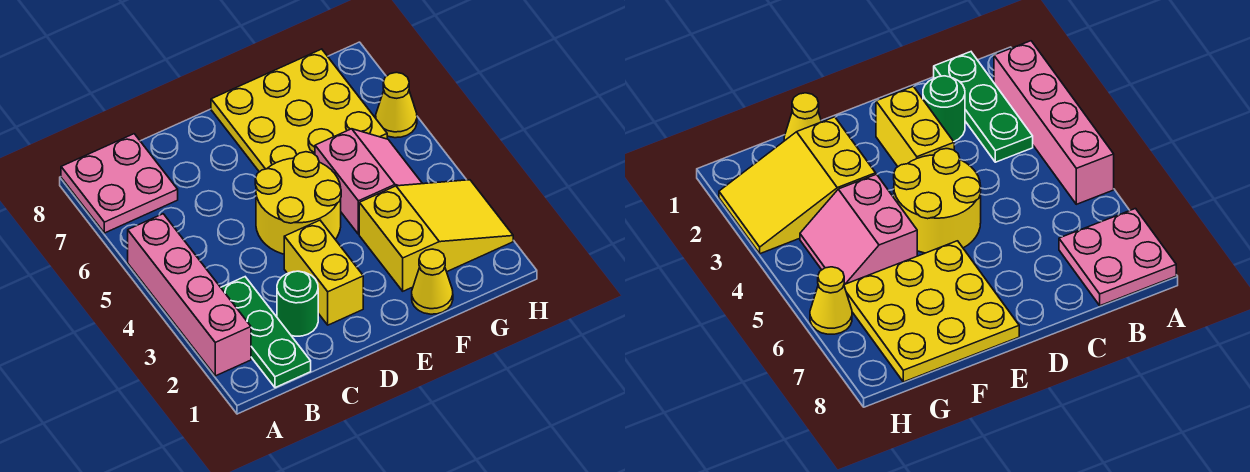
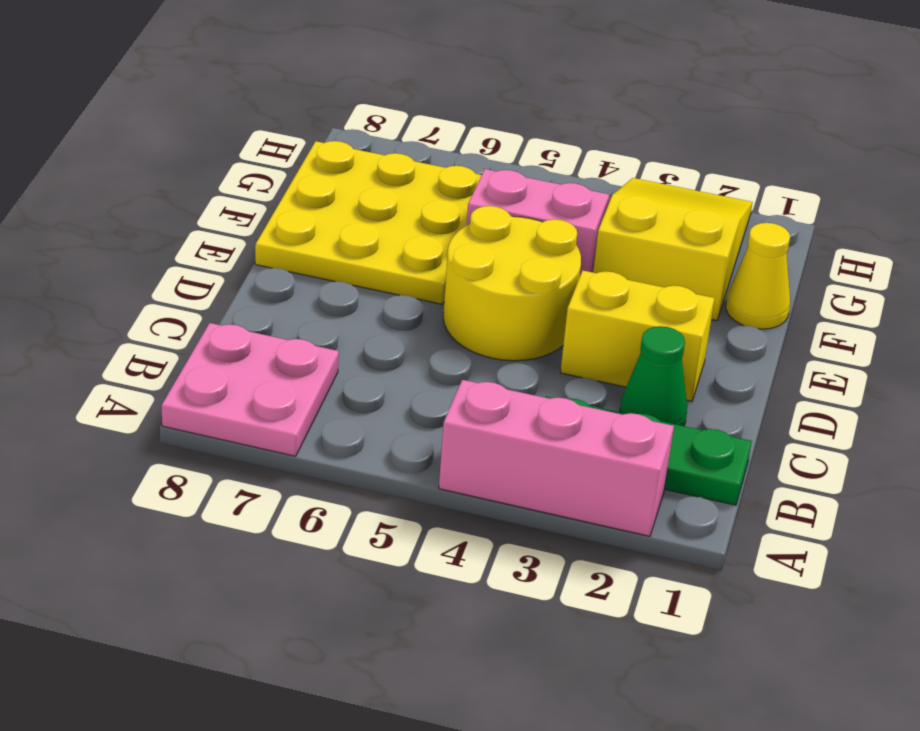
pink brick A2:A5 level 1 -> pink brick A2:A4 level 1
green round brick C2 level 1 -> green cone C2 level 1
yellow cone H6 level 1 -> none

